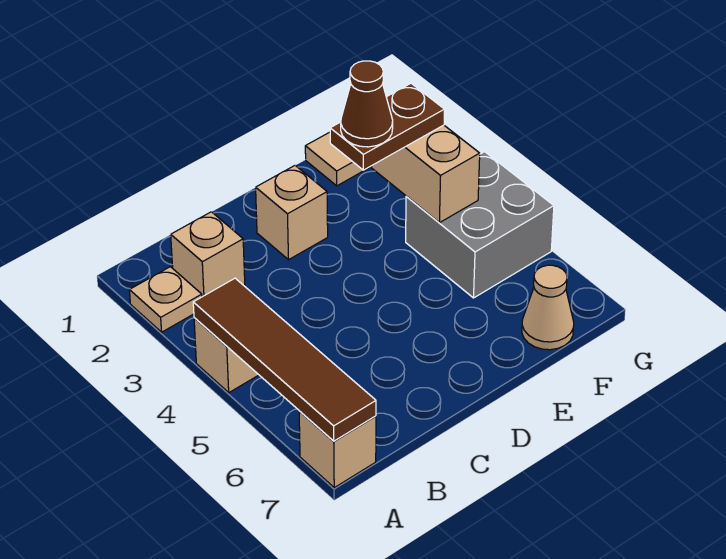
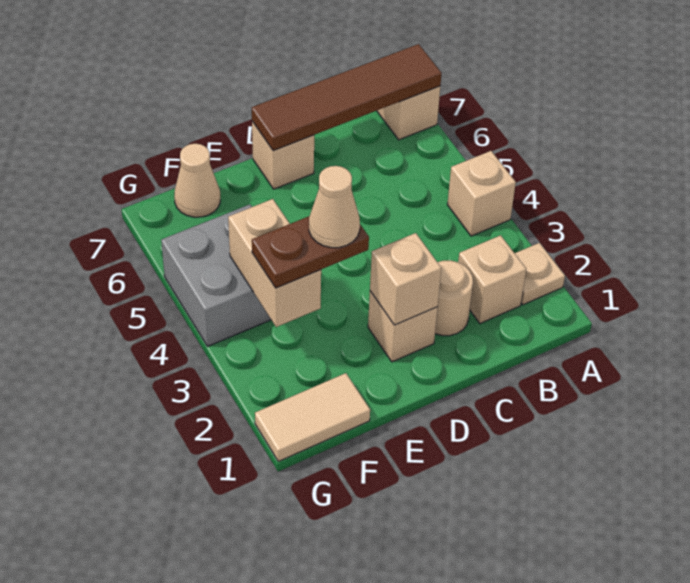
brown tile A4:A7 level 2 -> brown tile A7:D7 level 2
none -> tan round brick C2 level 1
none -> tan brick D2 level 2
none -> tan brick D7 level 1
brown cone E3 level 4 -> tan cone E3 level 4

